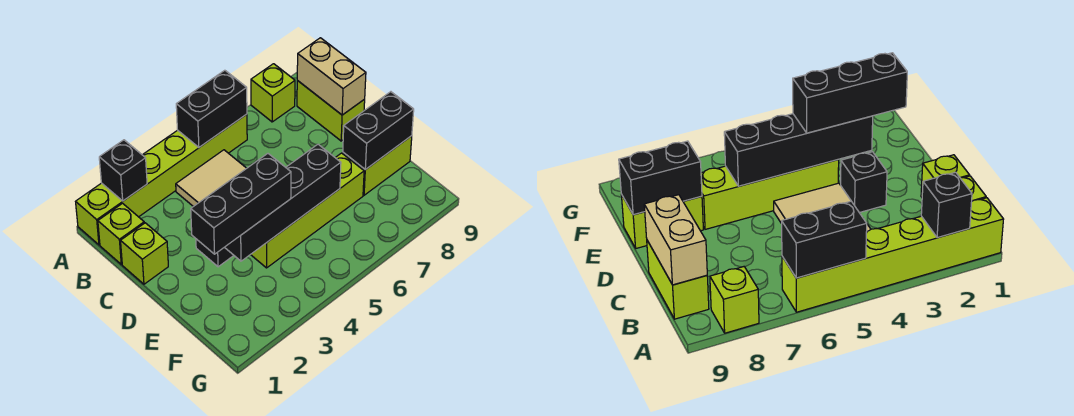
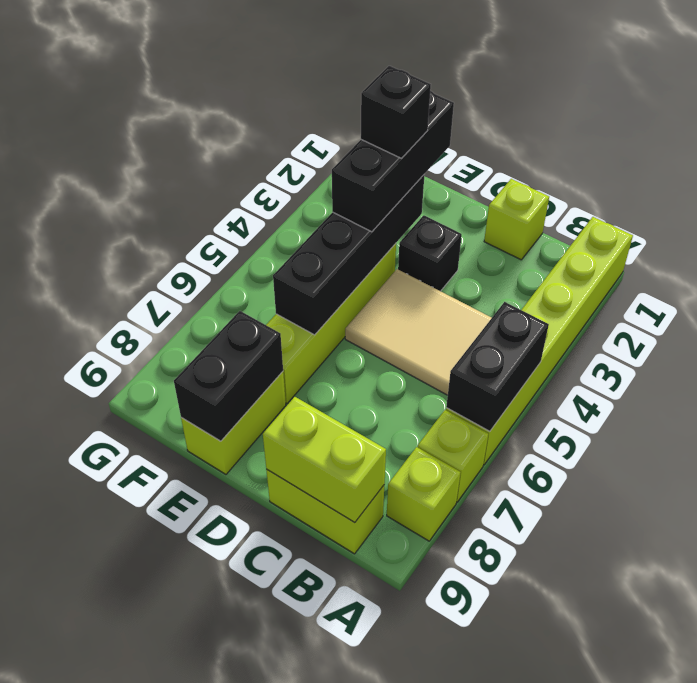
black brick A2 level 2 -> black brick E3 level 4
lime brick B1 level 1 -> lime brick A7 level 1
tan brick B9:C9 level 2 -> lime brick B9:C9 level 2

